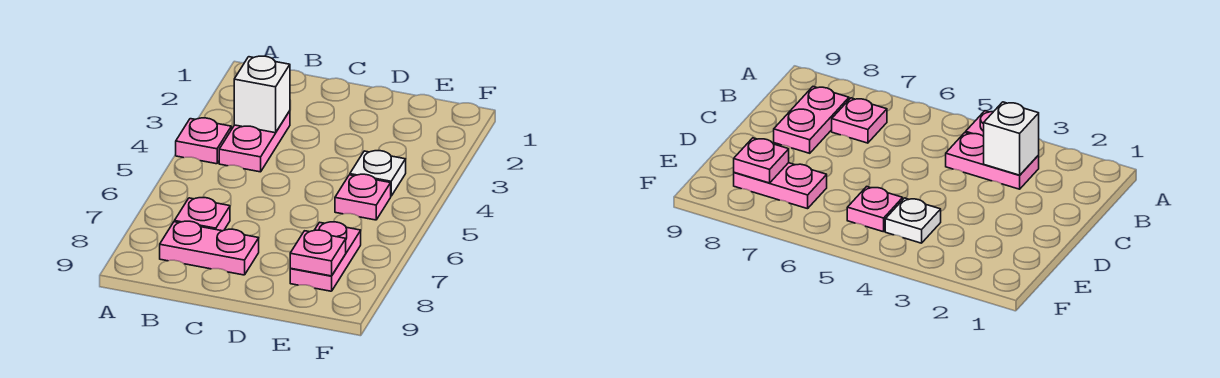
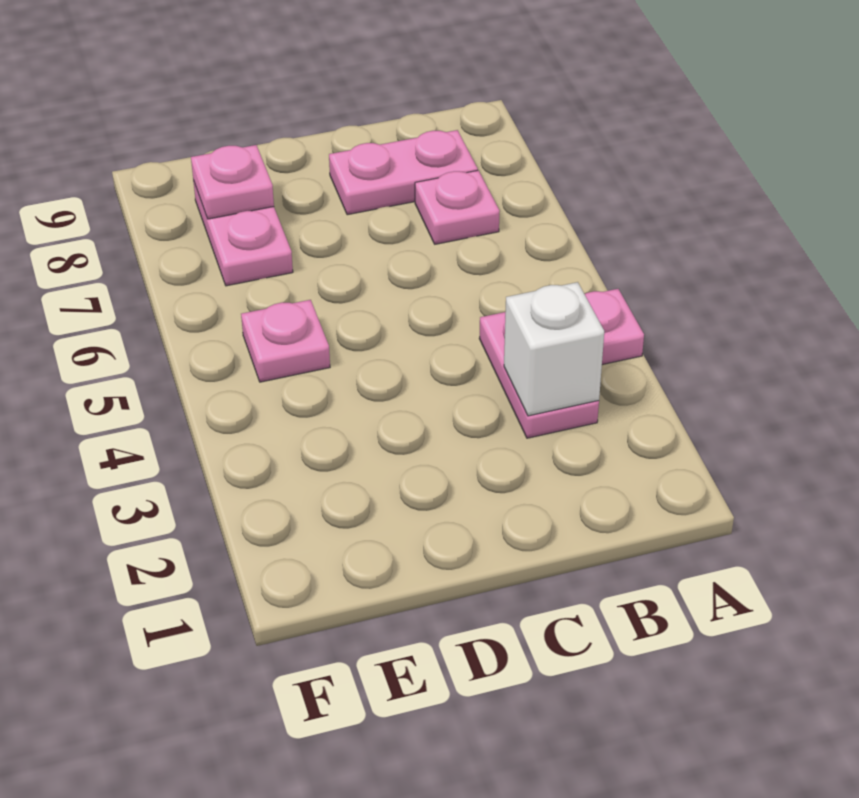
white plate E4 level 1 -> none

